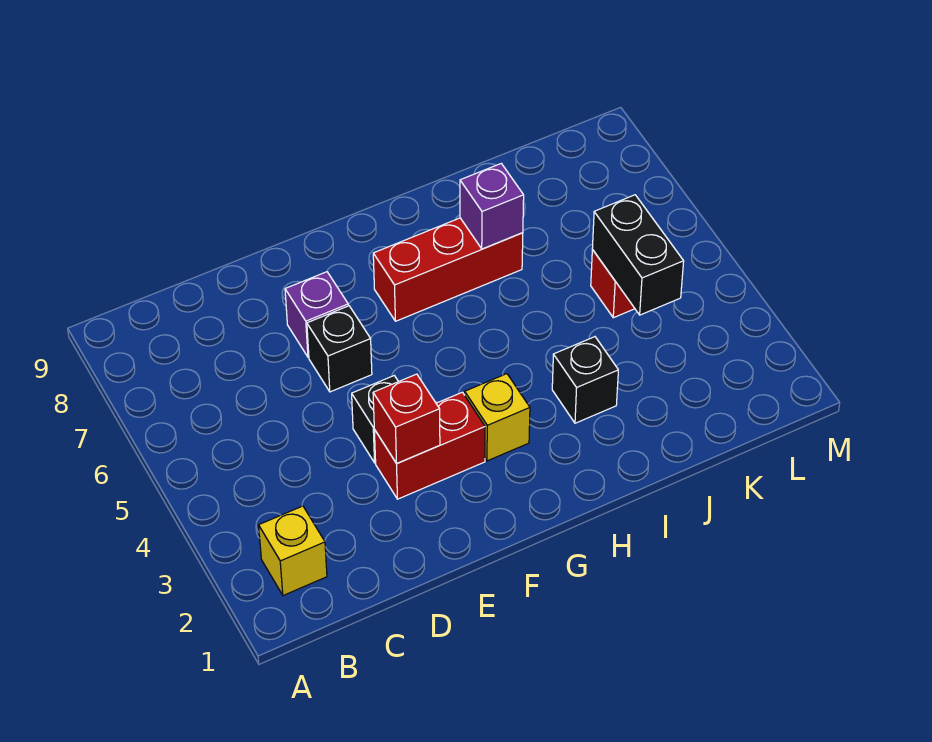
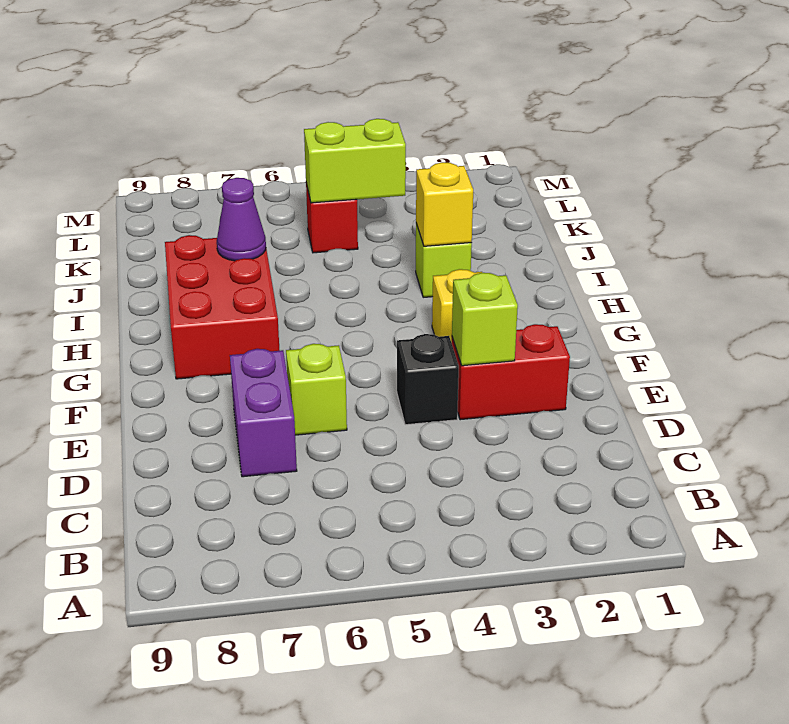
yellow brick B2 level 1 -> yellow brick I3 level 2
red brick E3:F3 level 1 -> red brick E2:E3 level 1
red brick E3 level 2 -> lime brick E3 level 2
black brick E6 level 1 -> lime brick E6 level 1
purple brick E7 level 1 -> purple brick D7:E7 level 1
red brick G7:I7 level 1 -> red brick G7:I8 level 1
black brick I3 level 1 -> lime brick I3 level 1
purple brick I7 level 2 -> purple cone I7 level 2
black brick K4:K5 level 2 -> lime brick K4:K5 level 2

